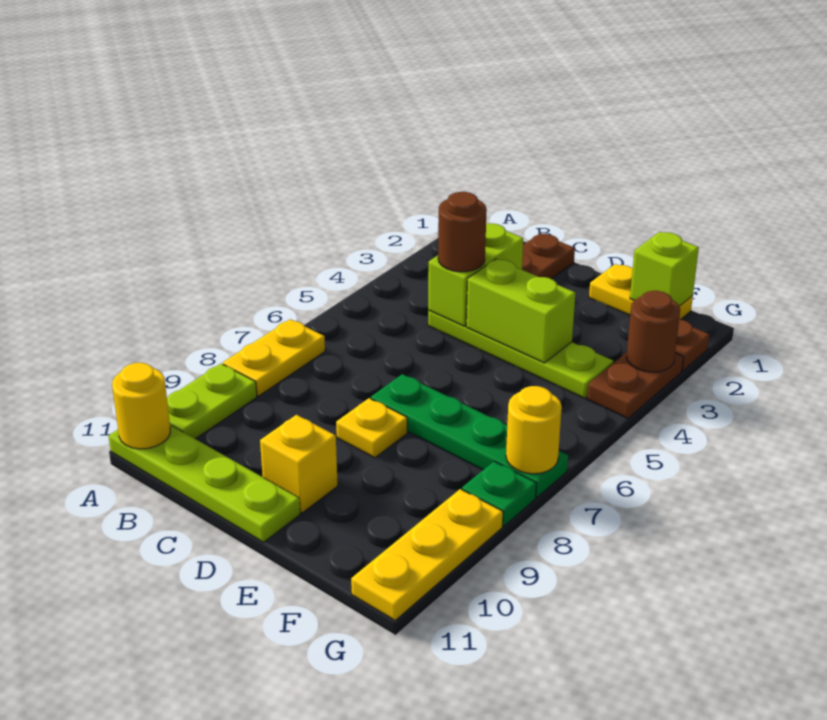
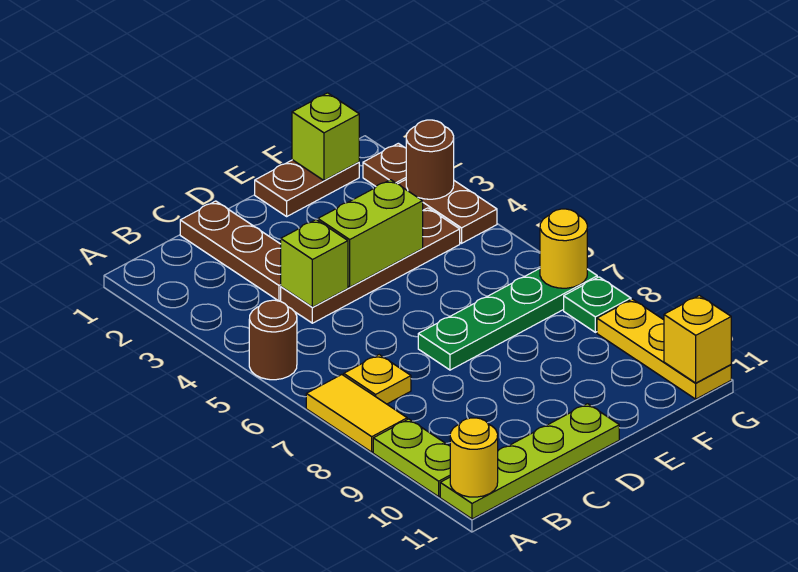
yellow plate A7:A8 level 1 -> yellow tile A7:A8 level 1
lime brick C3:C4 level 2 -> lime brick C4 level 2
lime plate C4:F4 level 1 -> brown plate C4:F4 level 1
brown round brick C4 level 3 -> brown round brick A5 level 1
yellow plate D8 level 1 -> yellow plate B7 level 1
yellow brick D10 level 1 -> yellow brick G11 level 2
yellow plate E1:F1 level 1 -> brown plate E1:F1 level 1

